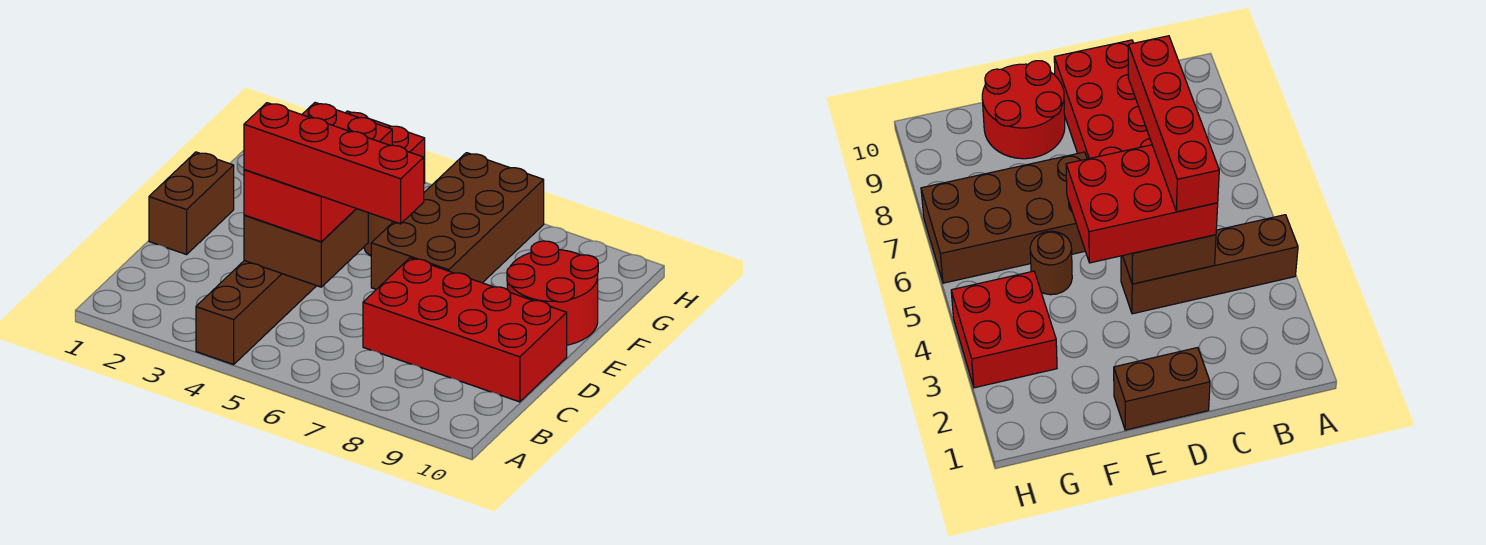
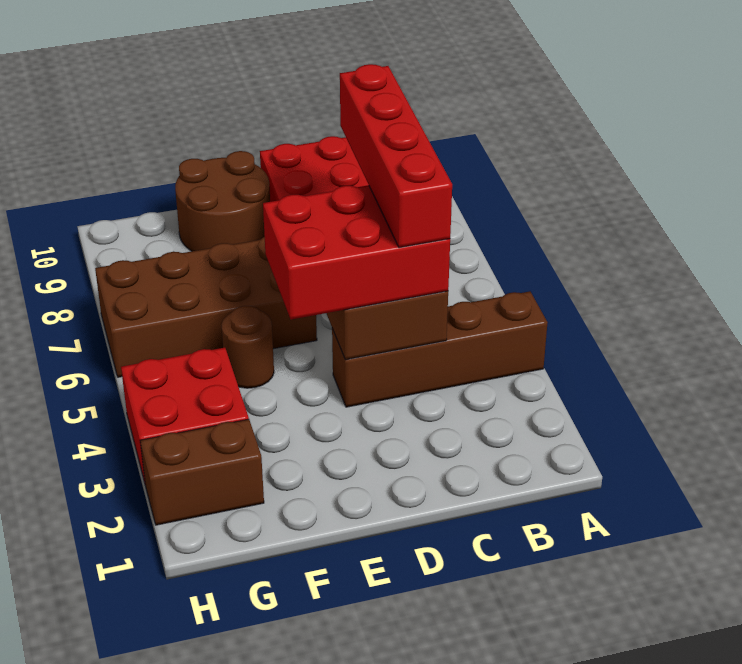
brown brick D1:E1 level 1 -> brown brick G2:H2 level 1
red round brick E9:F10 level 1 -> brown round brick E9:F10 level 1

